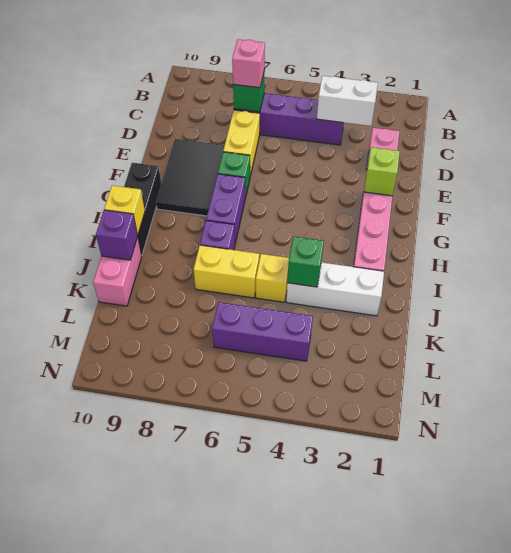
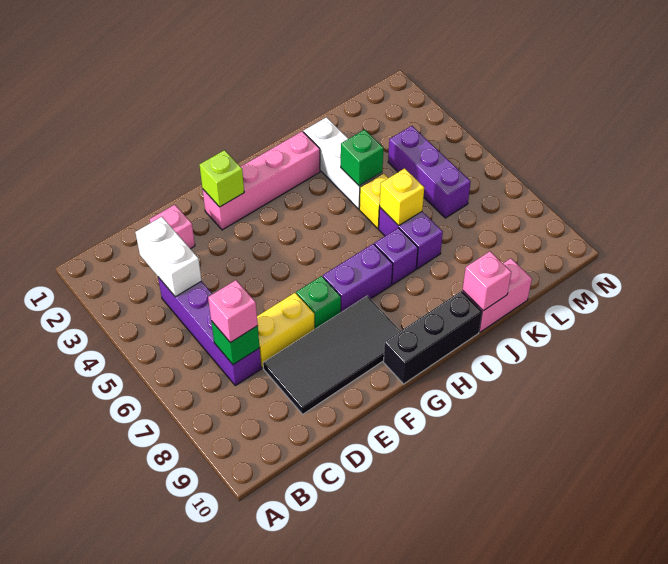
black tile E8:G9 level 1 -> black tile D8:G9 level 1
yellow brick I10 level 2 -> yellow brick J6 level 2
yellow brick J6:J7 level 1 -> purple brick J6:J7 level 1
purple brick J10 level 2 -> pink brick J10 level 2

